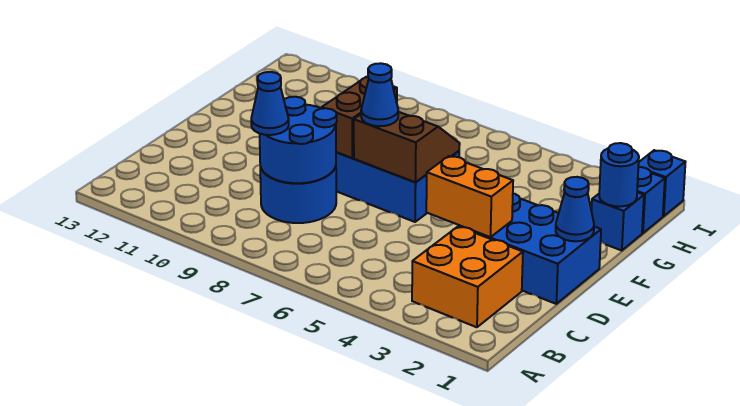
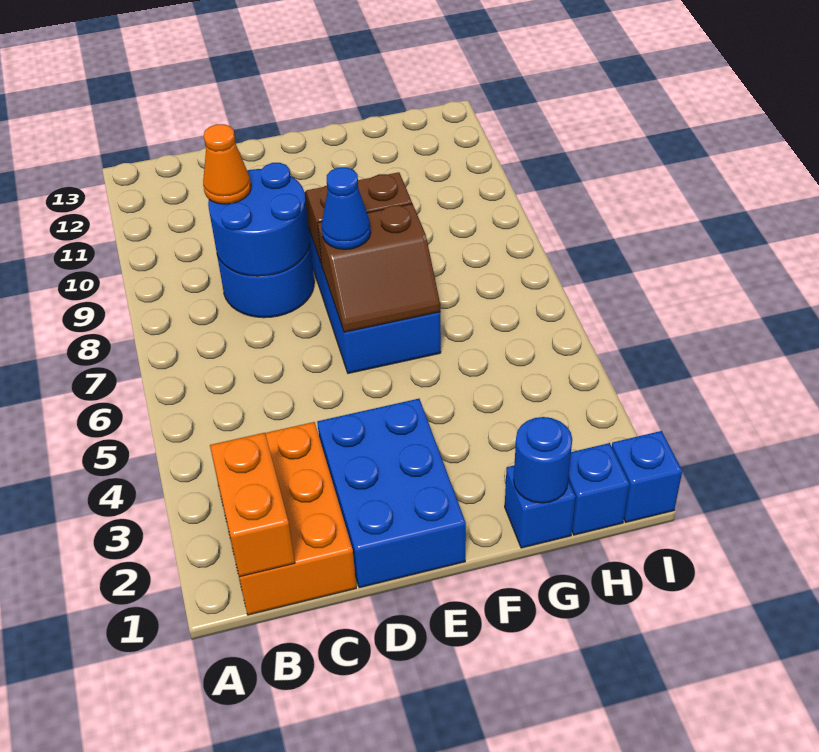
orange brick B2:C3 level 1 -> orange brick B1:C3 level 1
blue cone C9 level 3 -> orange cone C9 level 3
orange brick D3:D4 level 2 -> orange brick B1:B2 level 2
blue cone E1 level 2 -> none
brown slope E6:F7 level 2 top E -> brown slope E6:F7 level 2 top 7

